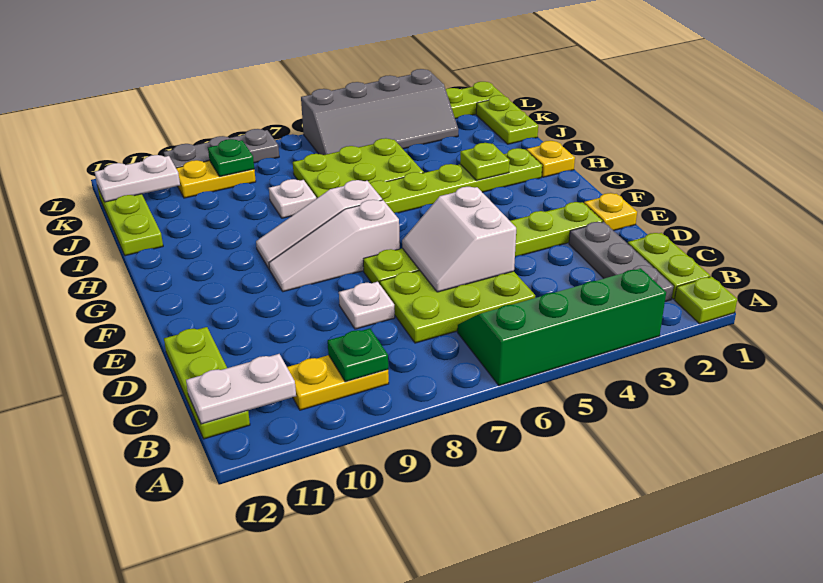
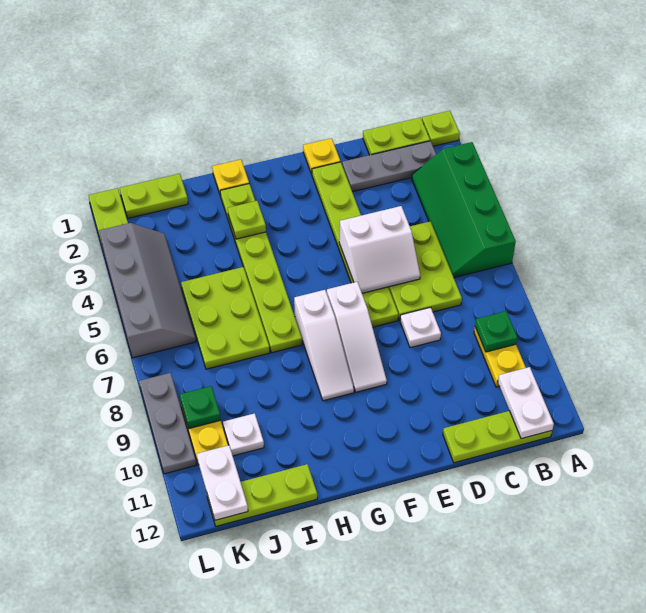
white plate I8 level 1 -> white plate J10 level 1

